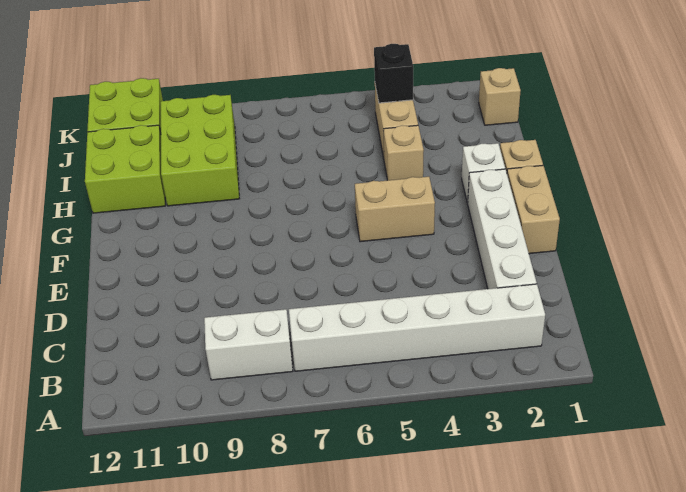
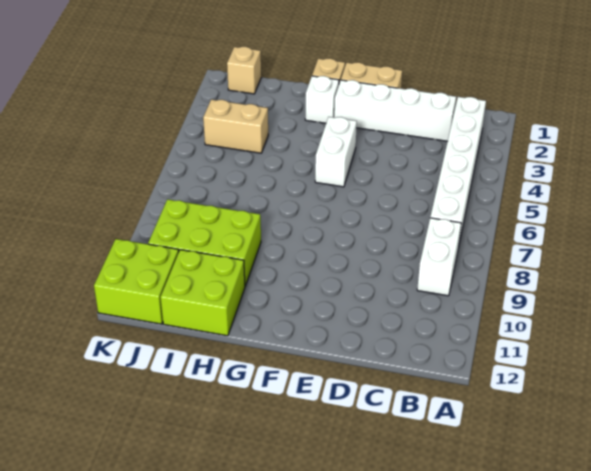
tan brick F4:F5 level 1 -> white brick F4:F5 level 1
tan brick H4 level 1 -> none
black brick J4 level 2 -> none

